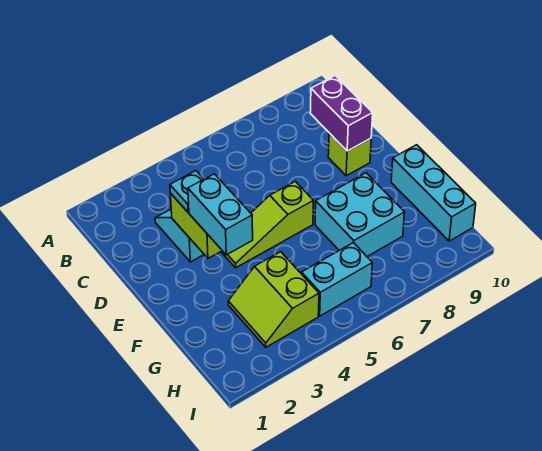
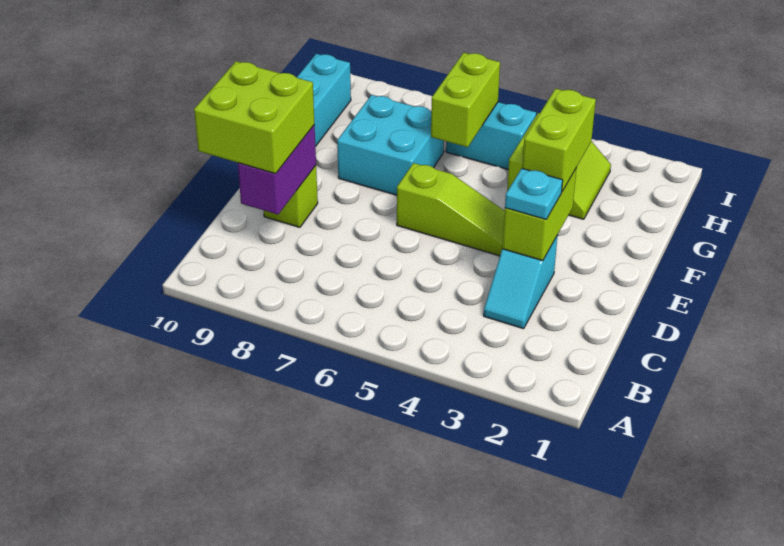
none -> lime brick C9:D10 level 3
cyan brick E3:F3 level 3 -> lime brick E3:F3 level 3
none -> lime brick G6:H6 level 2

